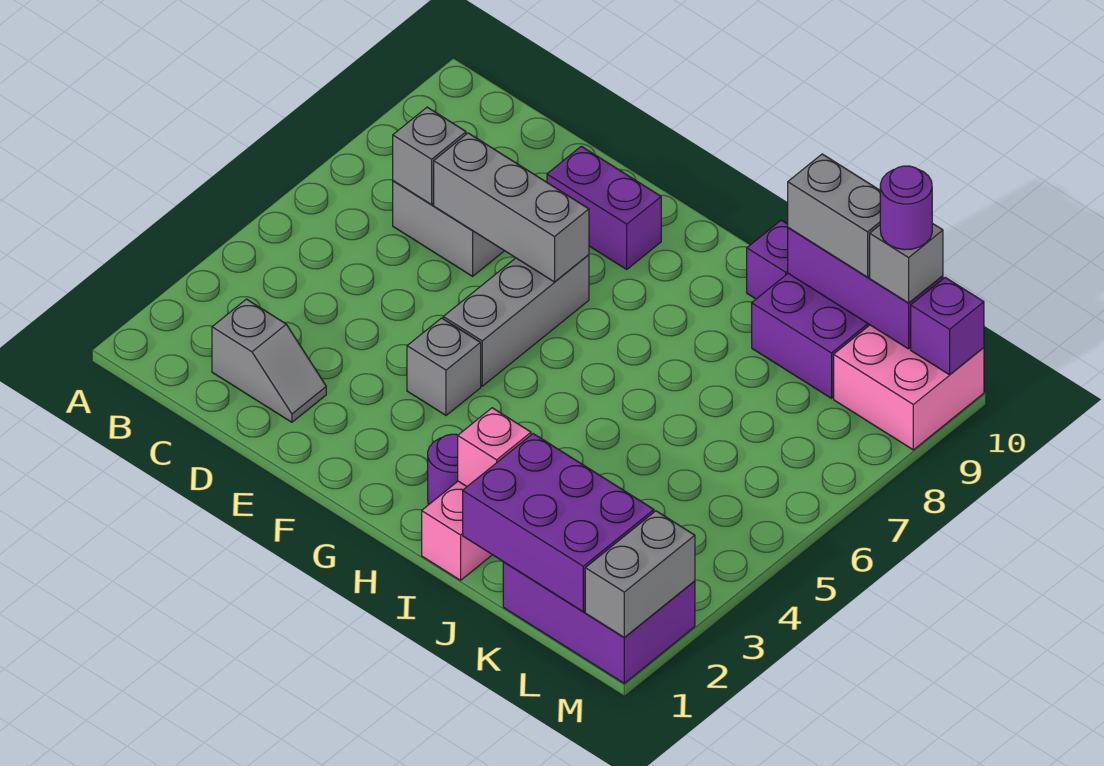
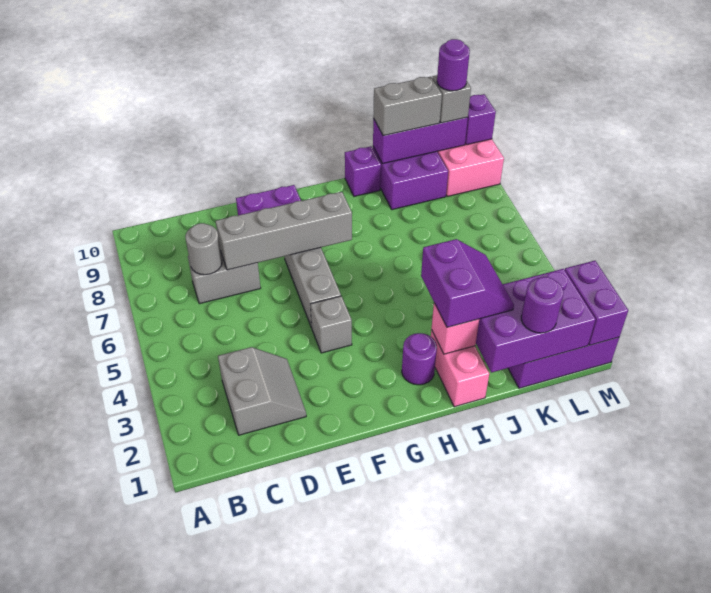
grey slope C2:D2 level 1 top C -> grey slope C2:D3 level 1 top C
grey brick C7 level 2 -> grey round brick C7 level 2
grey brick D7:F7 level 2 -> grey brick D7:G7 level 2
none -> purple slope I2:J3 level 3 top I
none -> purple round brick K1 level 3
grey brick M1:M2 level 2 -> purple brick M1:M2 level 2

